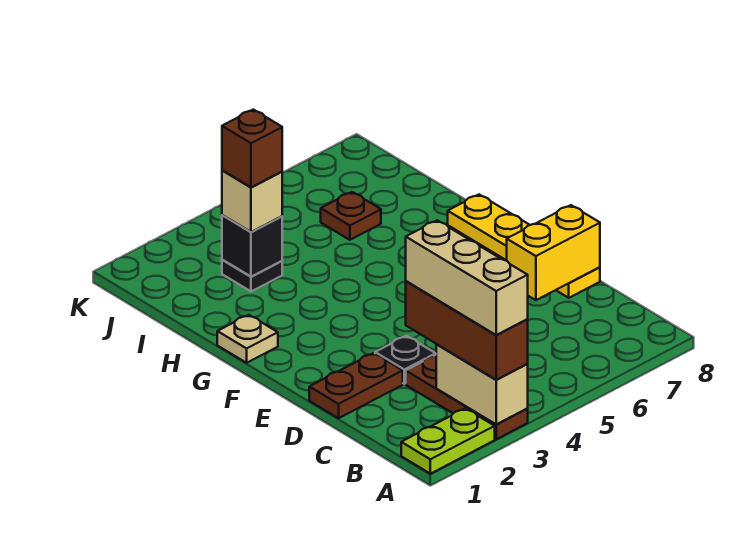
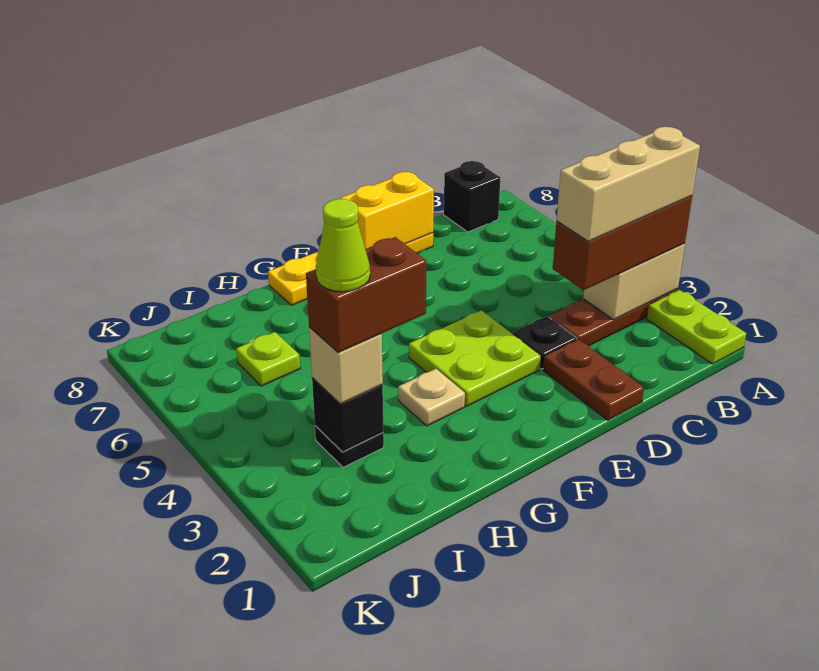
none -> black brick B8 level 1
yellow brick D7:D8 level 2 -> yellow brick D8:E8 level 2
none -> lime plate E3:F4 level 1
tan plate G1 level 1 -> tan plate G3 level 1
brown brick I3 level 4 -> brown brick H3:I3 level 4
none -> lime cone I3 level 5
brown plate I6 level 1 -> lime plate I6 level 1

